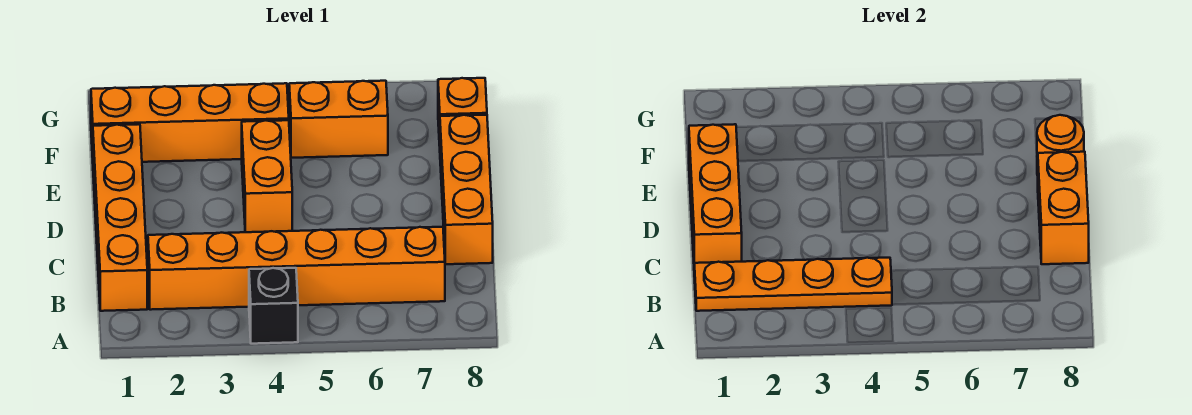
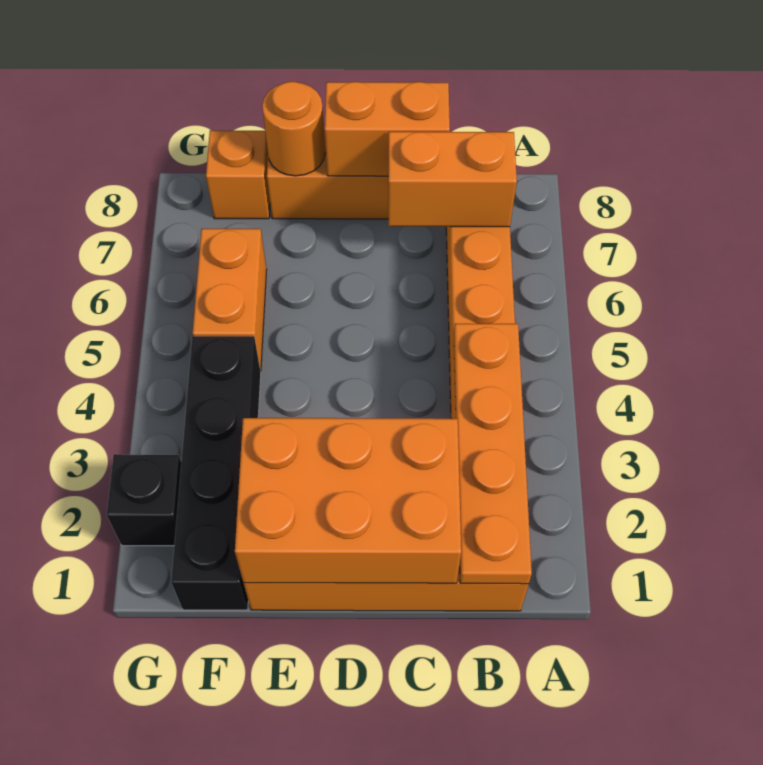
black brick A4 level 1 -> black brick G2 level 1
orange brick C1:E1 level 2 -> orange brick C1:E2 level 2
orange brick D4:E4 level 1 -> orange brick B7:C7 level 2
orange brick F1:F4 level 1 -> black brick F1:F4 level 1

